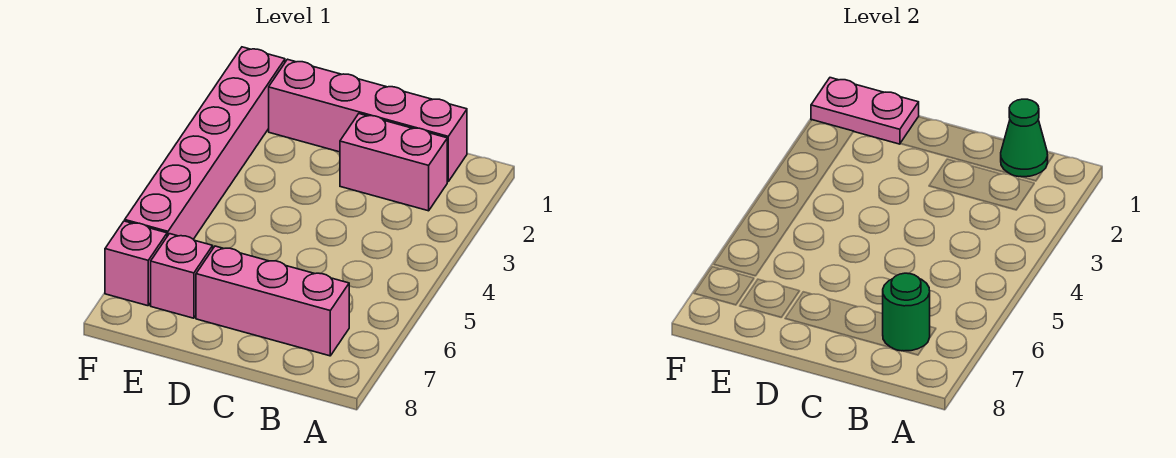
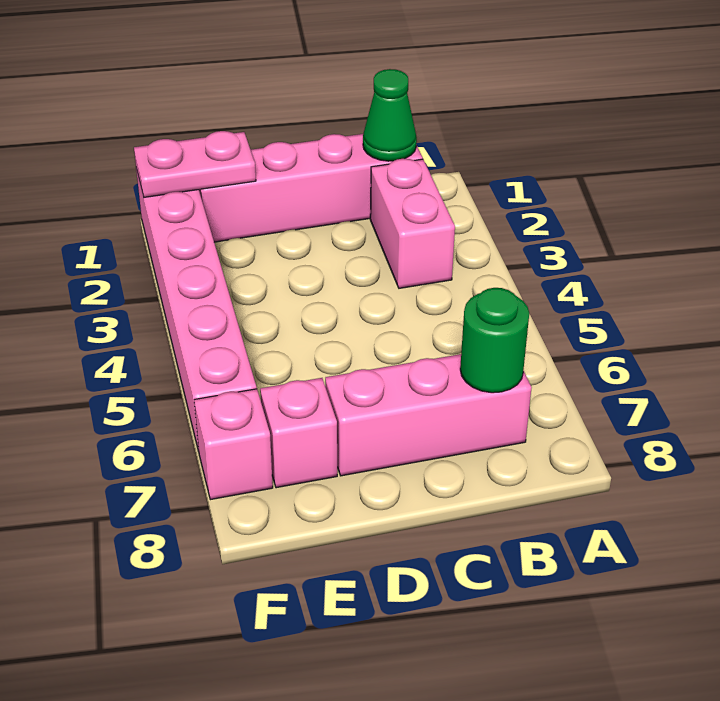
pink brick B2:C2 level 1 -> pink brick B2:B3 level 1

